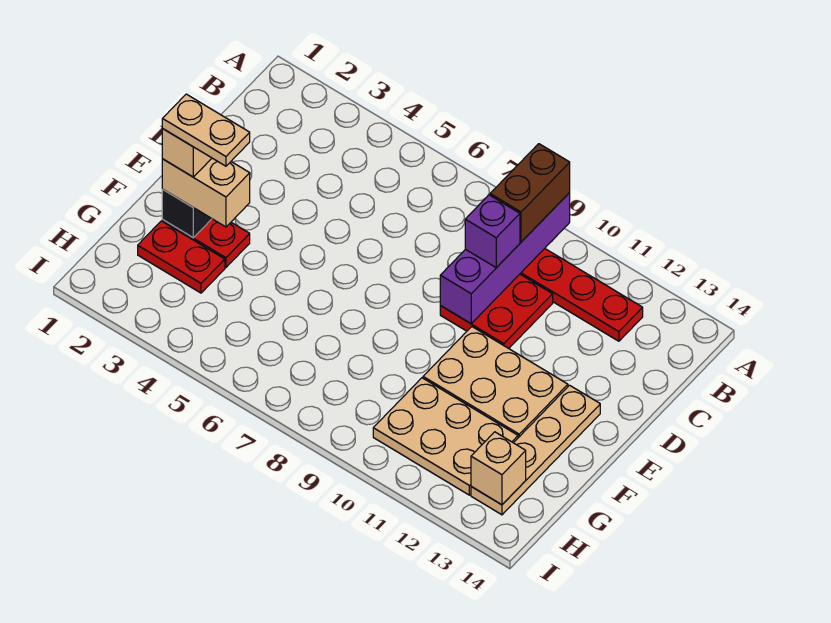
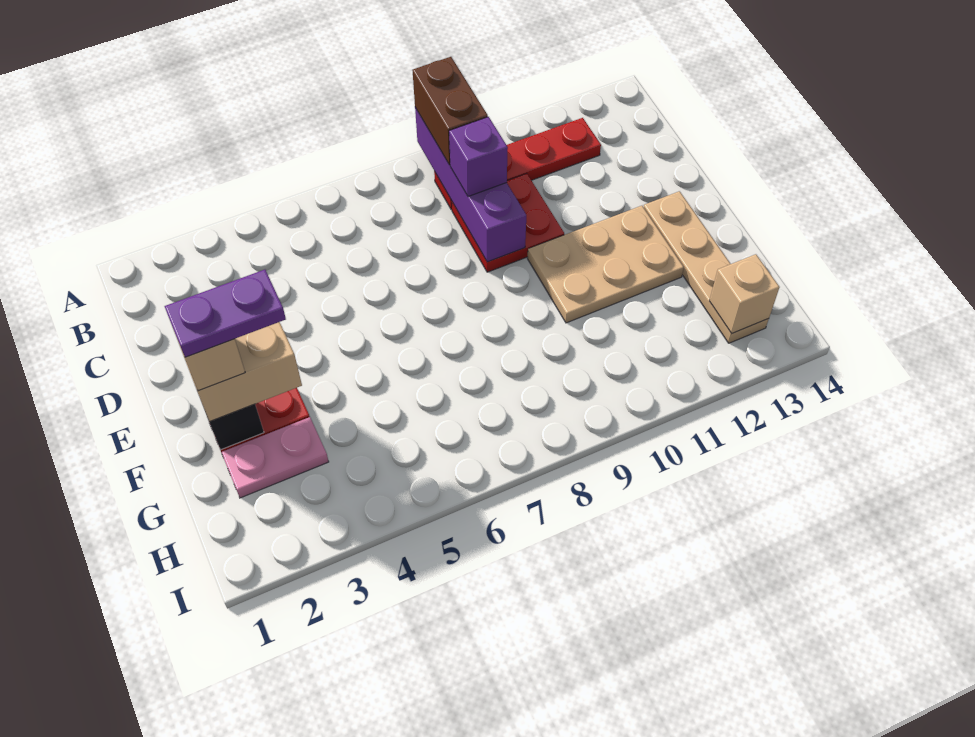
tan plate F2:F3 level 5 -> purple plate F2:F3 level 5
red plate G2:G3 level 1 -> pink plate G2:G3 level 1
tan plate G10:H12 level 1 -> none

